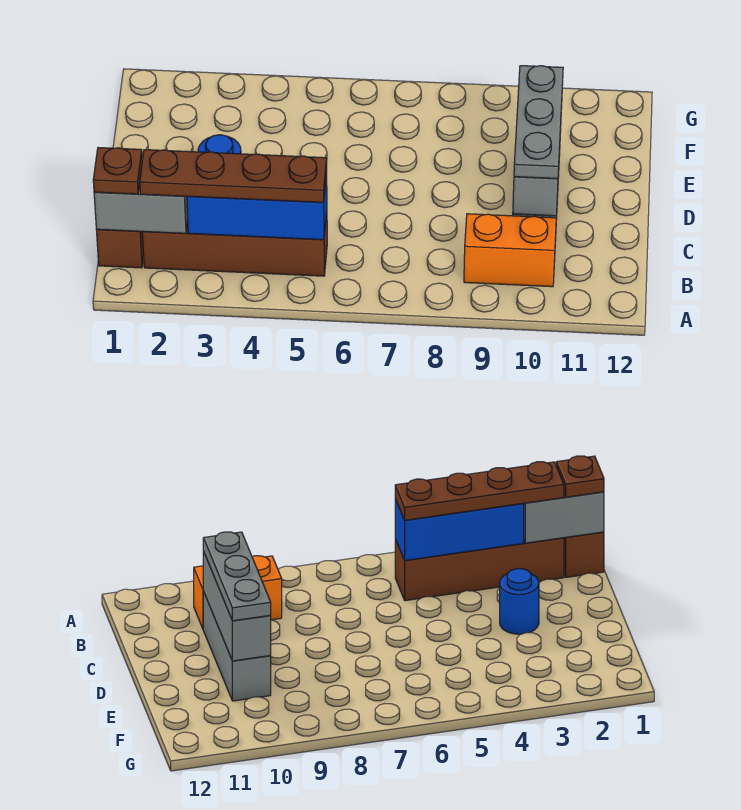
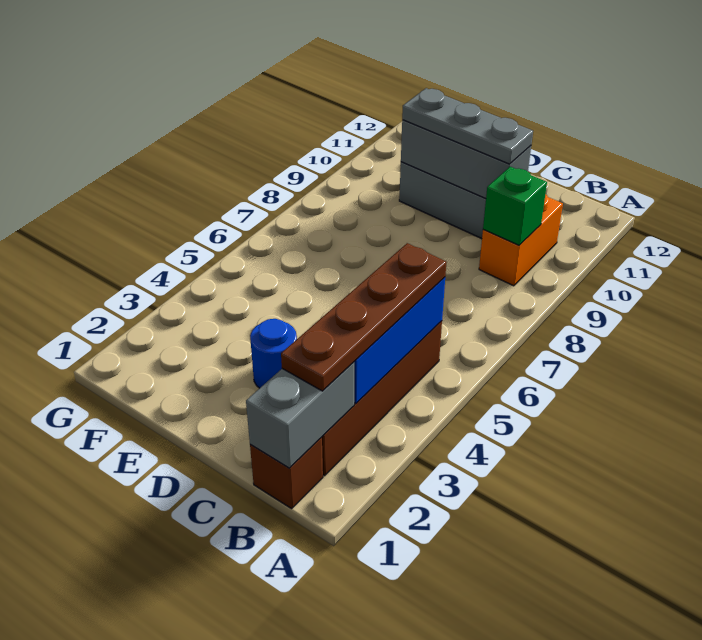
brown plate B1 level 3 -> none
none -> green brick B9 level 2

